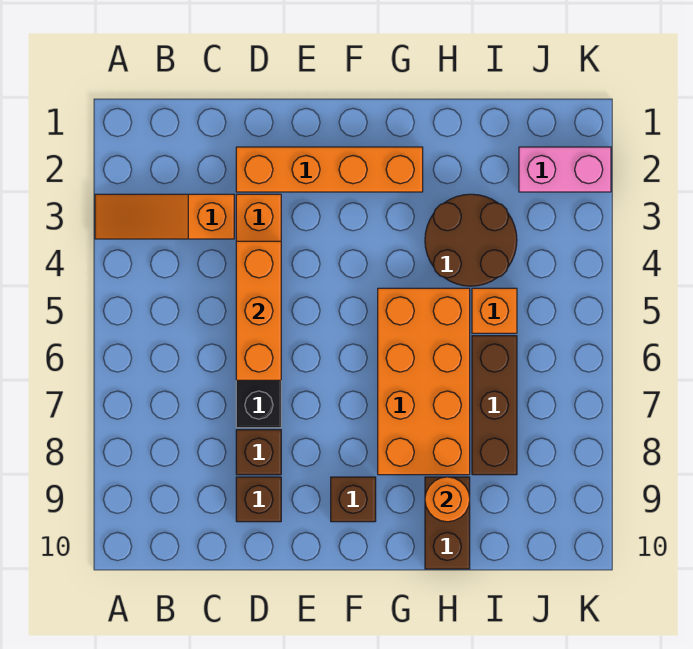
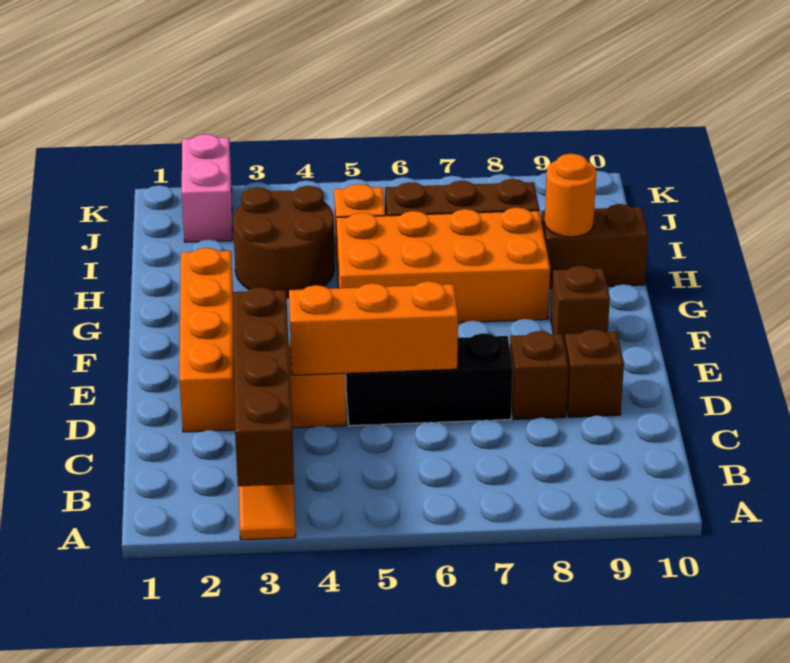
none -> brown brick A3:D3 level 2

